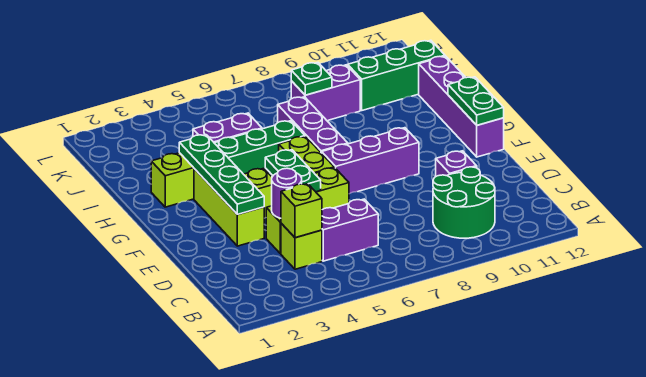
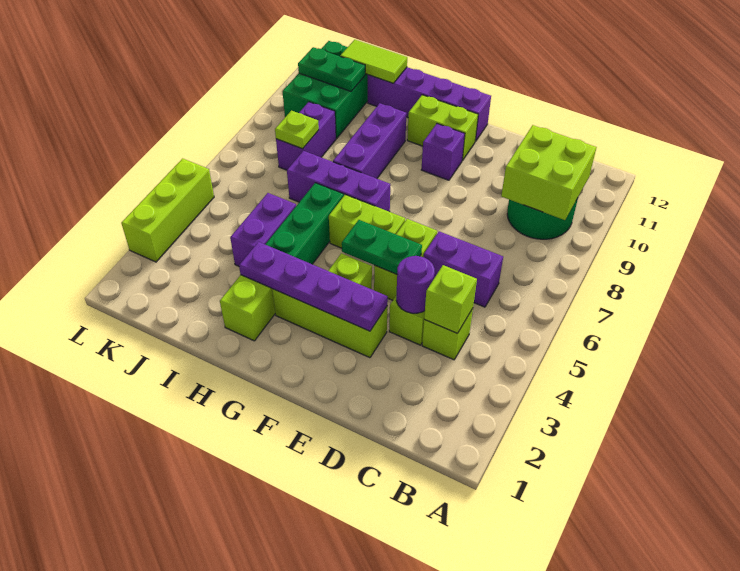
none -> lime brick B9:C10 level 2
purple brick C5:C6 level 1 -> purple brick C6:D6 level 1
purple brick D10 level 1 -> purple brick F10 level 1
green plate E3:H3 level 2 -> purple plate E3:H3 level 2
purple brick F7:F9 level 1 -> purple brick H8:H10 level 1
none -> lime brick F11:G11 level 1
green plate F12:G12 level 2 -> green plate J11:K11 level 2
none -> lime tile I12:J12 level 2
green plate J8 level 2 -> lime plate J8 level 2
green brick J10:J12 level 1 -> green brick J10:K12 level 1
none -> lime brick L3:L5 level 1

